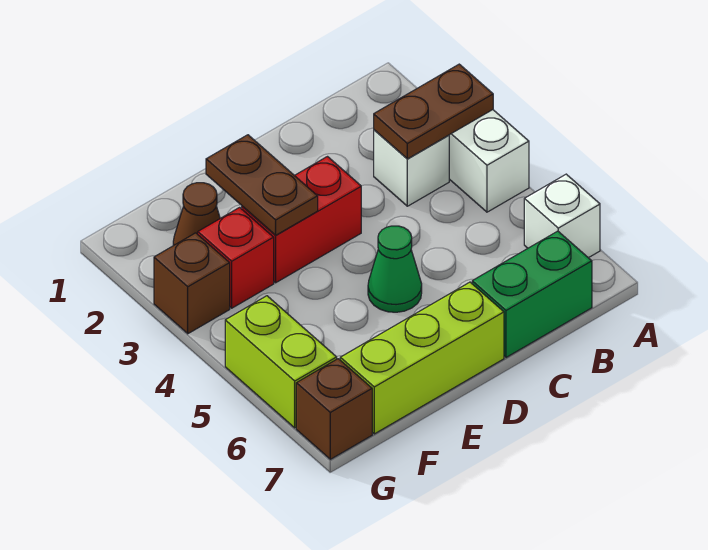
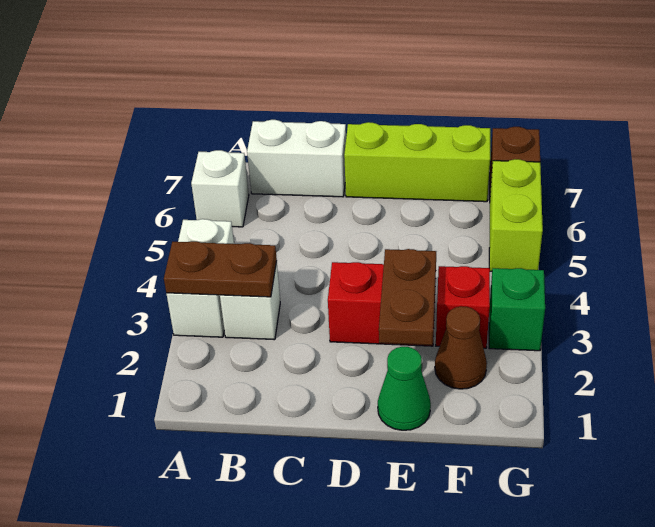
green brick B7:C7 level 1 -> white brick B7:C7 level 1
green cone D5 level 1 -> green cone E1 level 1
brown brick G3 level 1 -> green brick G3 level 1

